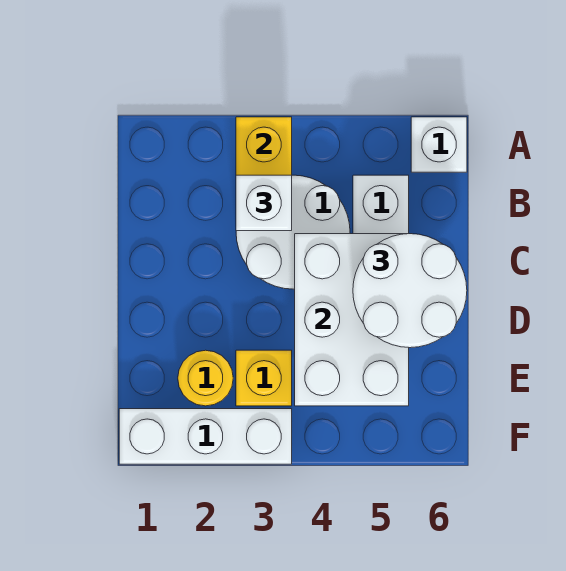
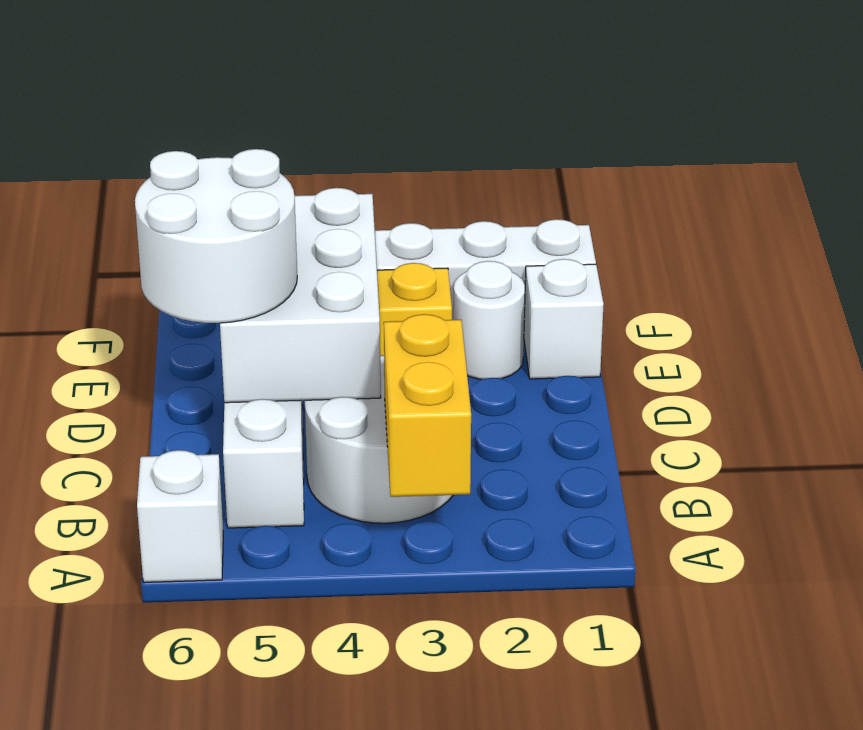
white brick B3 level 3 -> white brick E1 level 1
yellow round brick E2 level 1 -> white round brick E2 level 1

